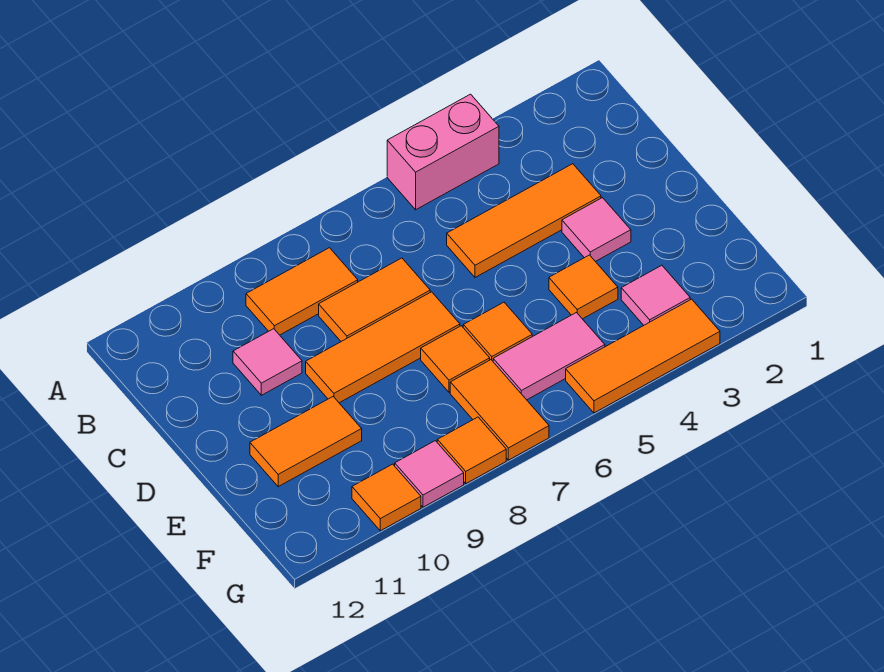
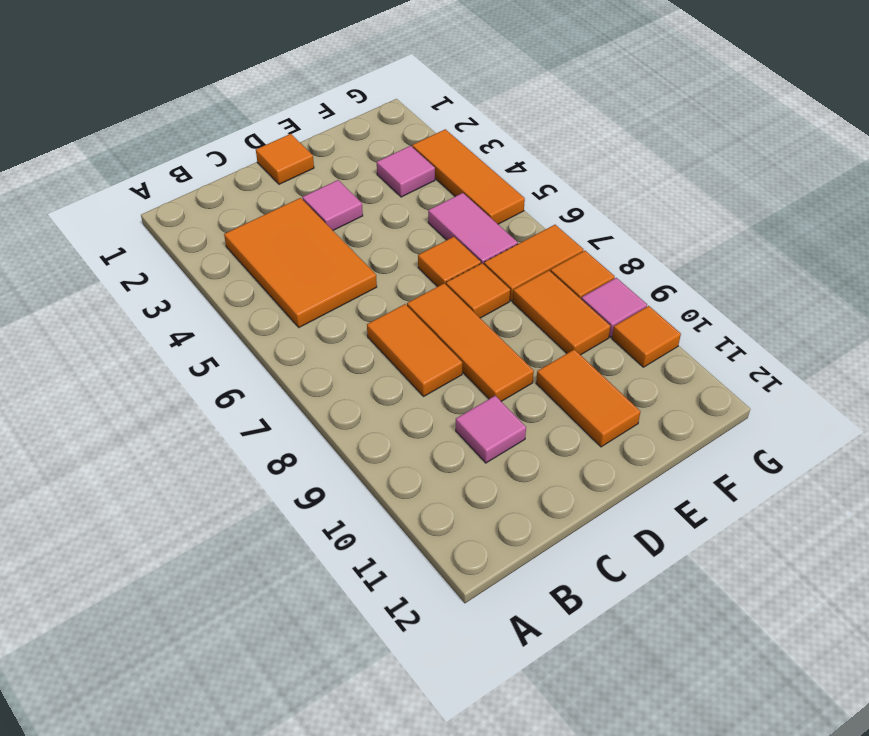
pink brick A4:A5 level 1 -> none
orange tile B8:B9 level 1 -> orange tile F8:F9 level 1
orange tile C3:C5 level 1 -> orange tile B3:C5 level 1
orange tile E4 level 1 -> orange tile D1 level 1

